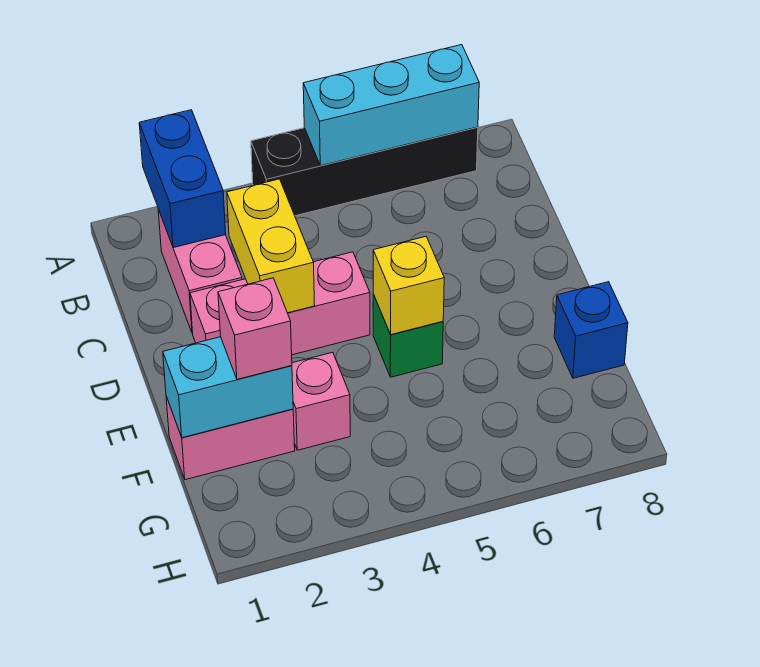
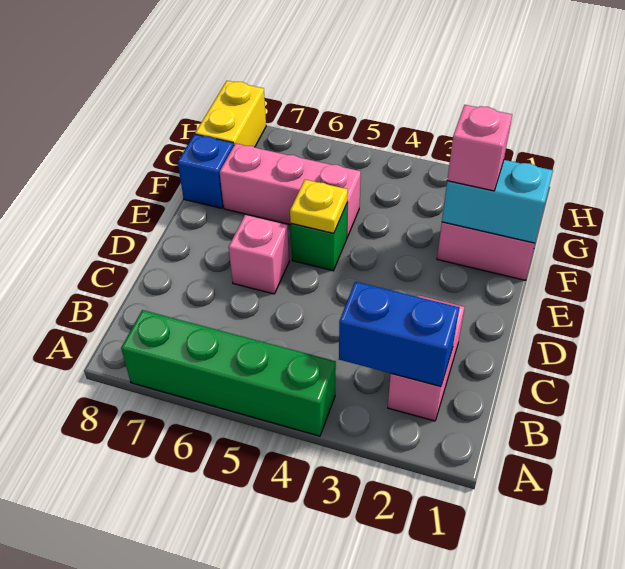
blue brick A2:B2 level 2 -> blue brick B2:B3 level 2
black brick A4:A7 level 1 -> green brick A4:A7 level 1
cyan brick A5:A7 level 2 -> none
yellow brick C3:D3 level 2 -> yellow brick G8:H8 level 1
pink brick D2:D4 level 1 -> pink brick F5:F7 level 1
yellow brick E5 level 2 -> yellow plate E5 level 2
pink brick F3 level 1 -> pink brick D6 level 1

